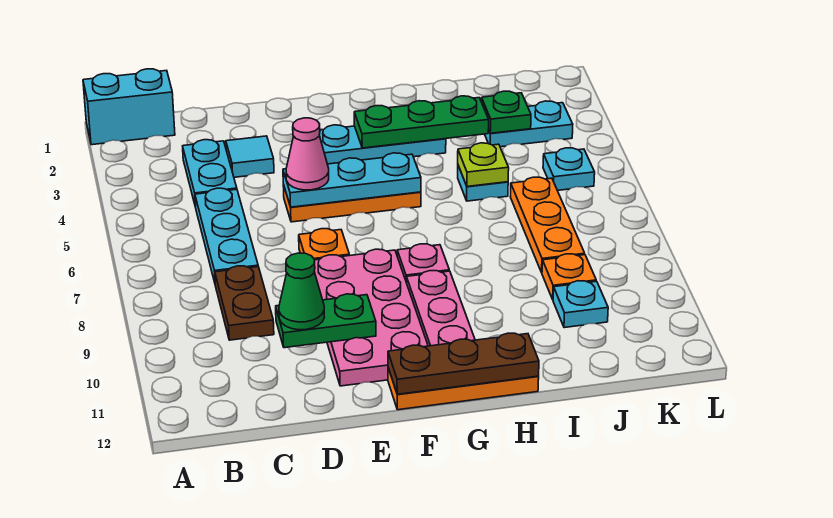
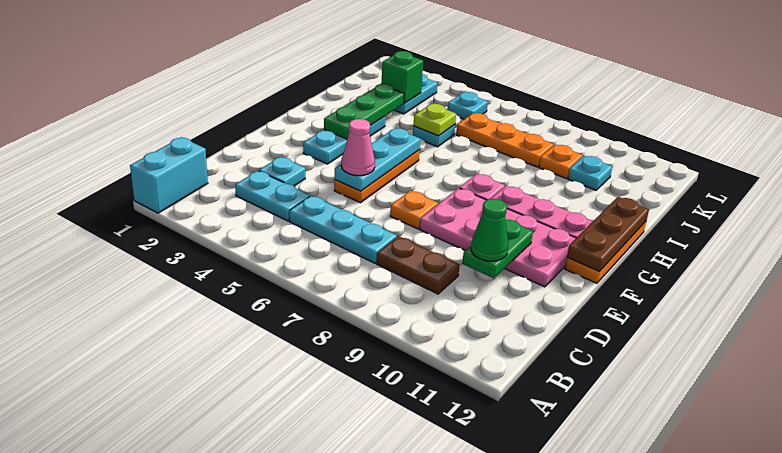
cyan tile D3 level 1 -> cyan plate D3 level 1
green plate J3 level 2 -> green brick J3 level 2

